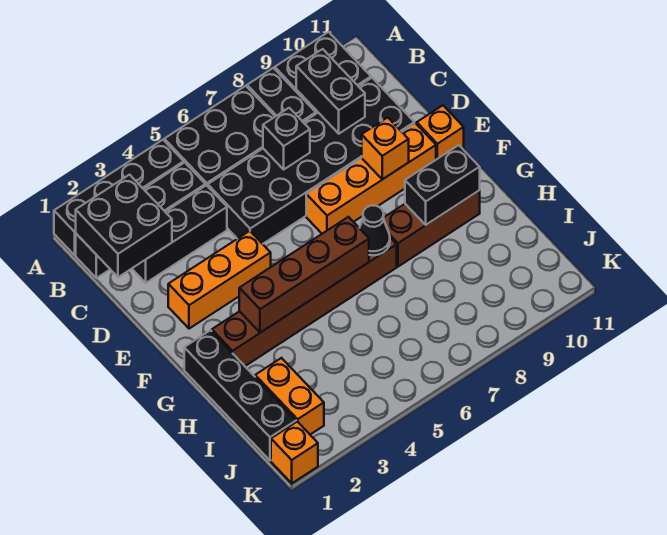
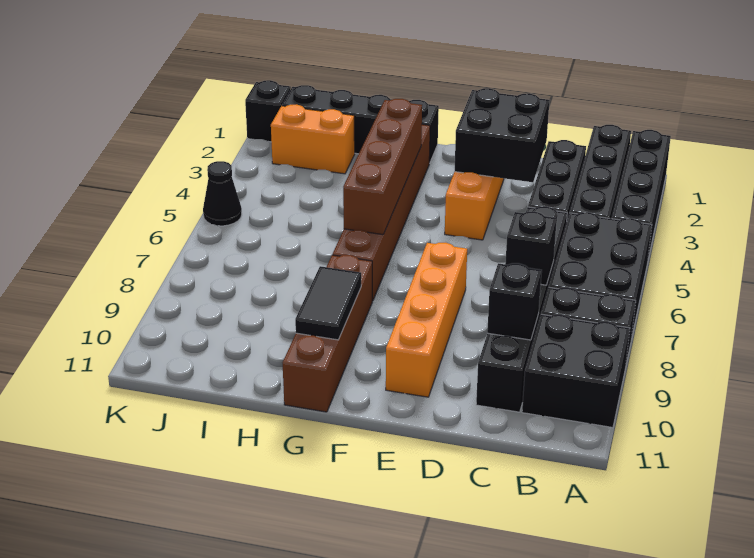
black brick B1:C2 level 2 -> black brick D2:E3 level 2
black brick B9:C9 level 2 -> black brick C9 level 2
black brick C5:D10 level 1 -> black brick C5:C10 level 1
orange brick E9 level 2 -> none
orange brick E11 level 1 -> none
black cone G7 level 2 -> black cone K5 level 1
brown brick G8:G10 level 1 -> brown brick G8:G11 level 1
black brick G9:G10 level 2 -> black tile G9:G10 level 2
orange brick K1 level 1 -> black brick K1 level 1

